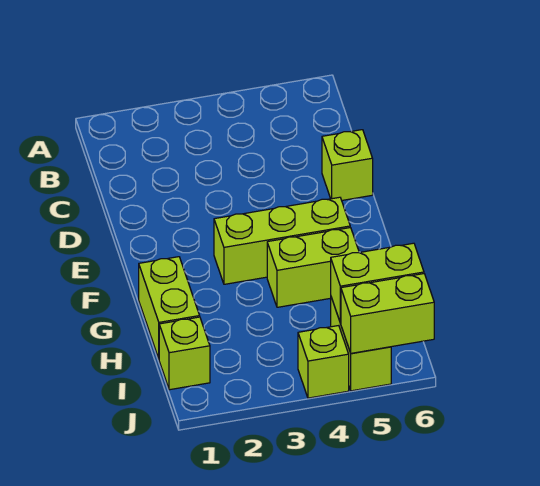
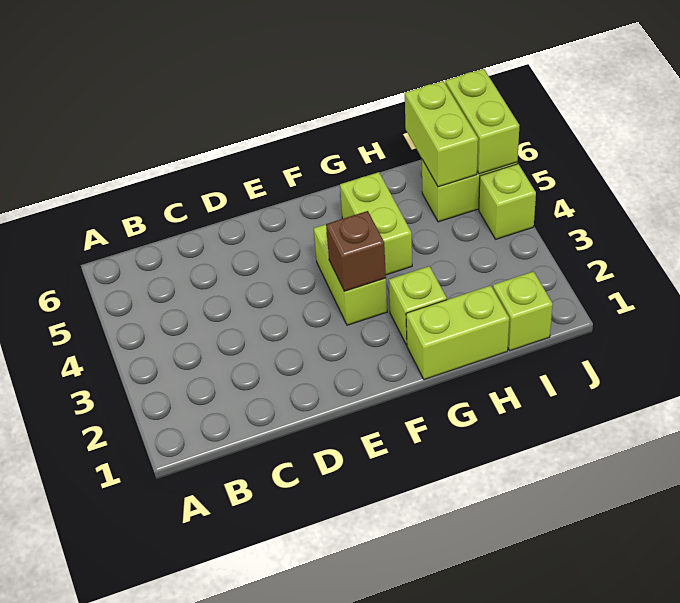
lime brick D6 level 1 -> lime brick G2 level 1
lime brick F3:F5 level 1 -> lime brick F3:F4 level 1
none -> brown brick F3 level 2

